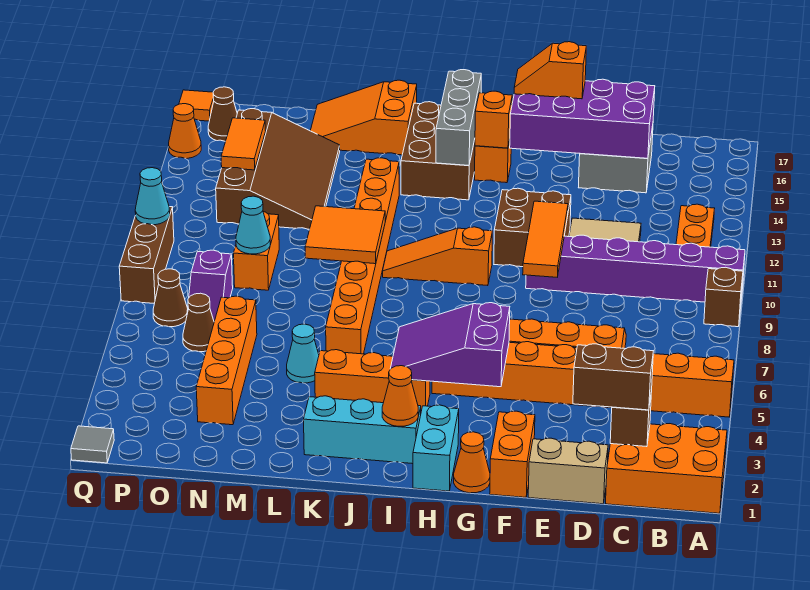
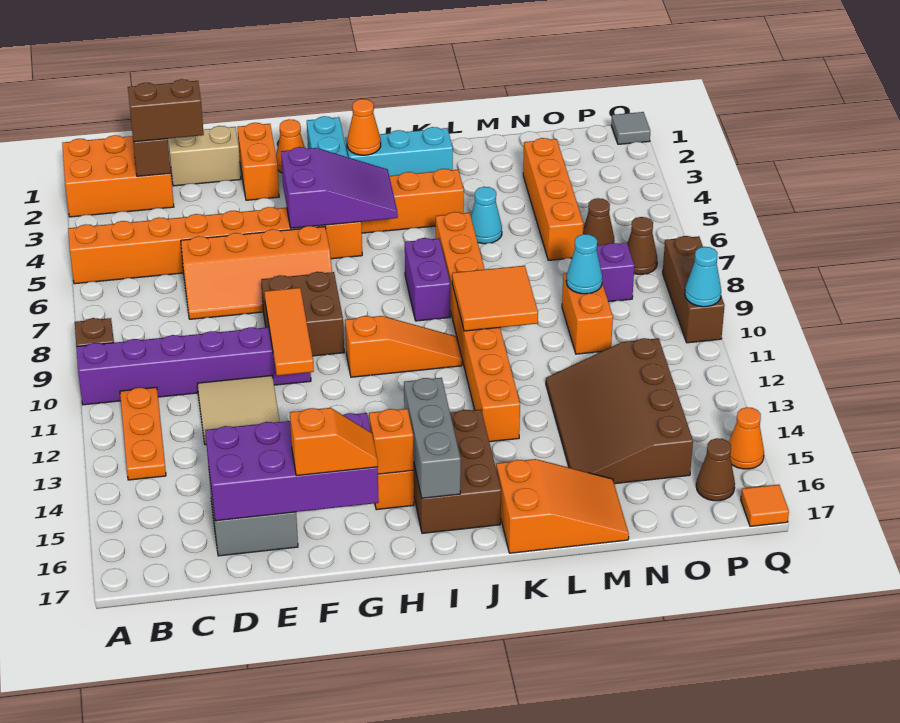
brown brick F11:G12 level 1 -> brown brick F8:G9 level 1
none -> purple brick J7:J8 level 1
orange tile O13:O14 level 2 -> none

